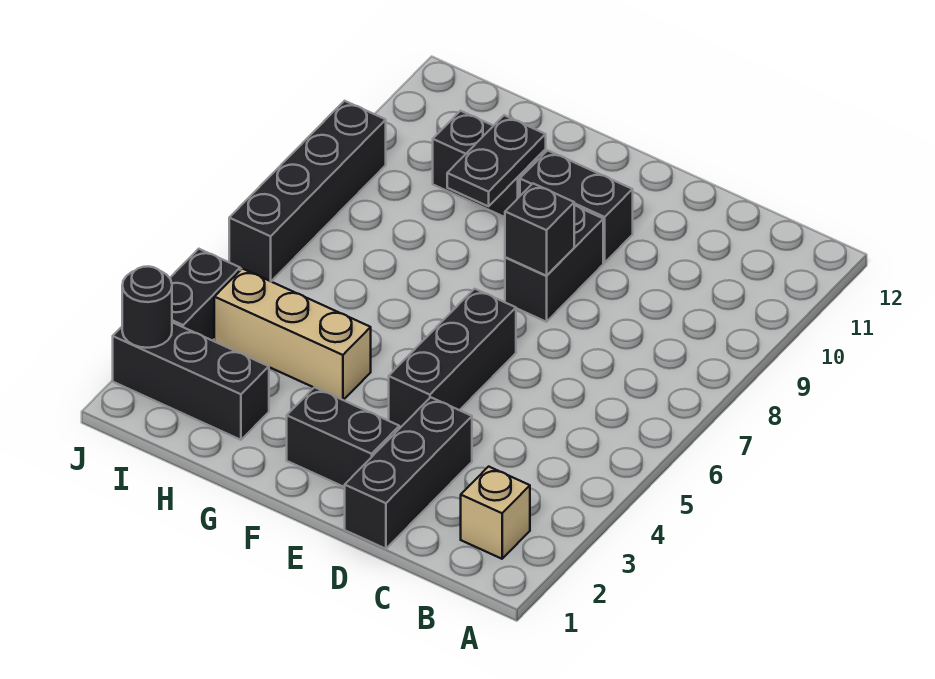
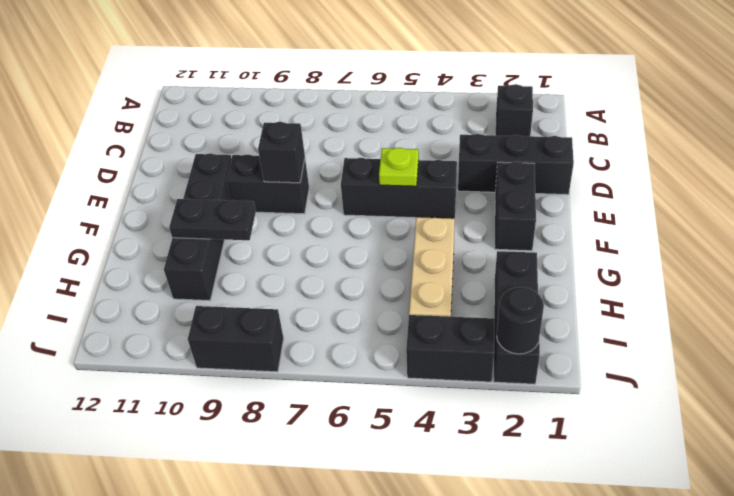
tan brick B2 level 1 -> black brick B2 level 1
none -> lime plate E5 level 2
black brick J6:J9 level 1 -> black brick J8:J9 level 1

